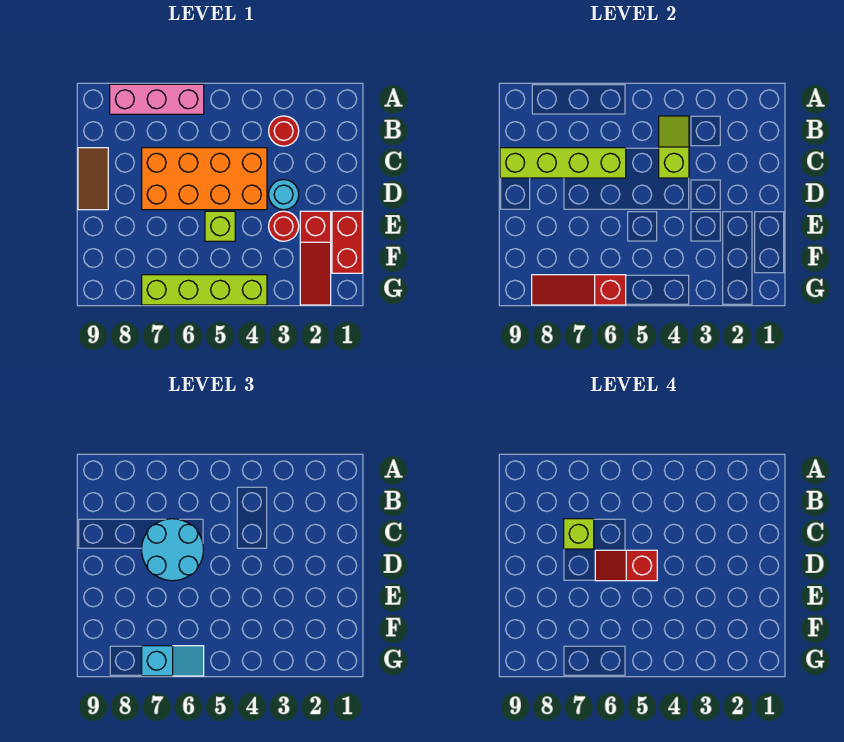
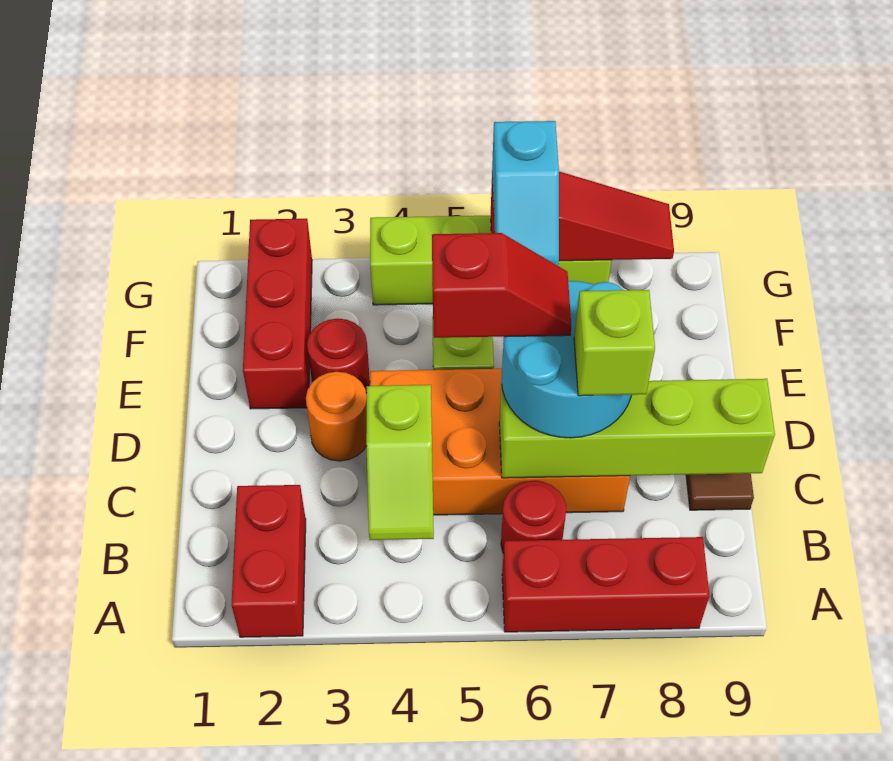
pink brick A6:A8 level 1 -> red brick A6:A8 level 1
red round brick B3 level 1 -> red round brick B6 level 1
cyan round brick D3 level 1 -> orange round brick D3 level 1
red brick E1:F1 level 1 -> red brick A2:B2 level 1
red slope E2:G2 level 1 top E -> red brick E2:G2 level 1
cyan slope G6:G7 level 3 top 7 -> cyan slope F6:G6 level 3 top G

